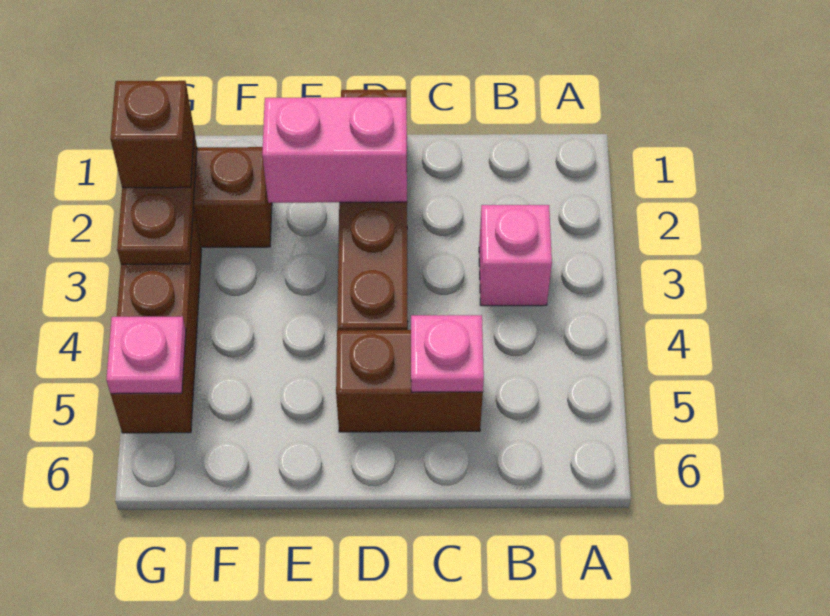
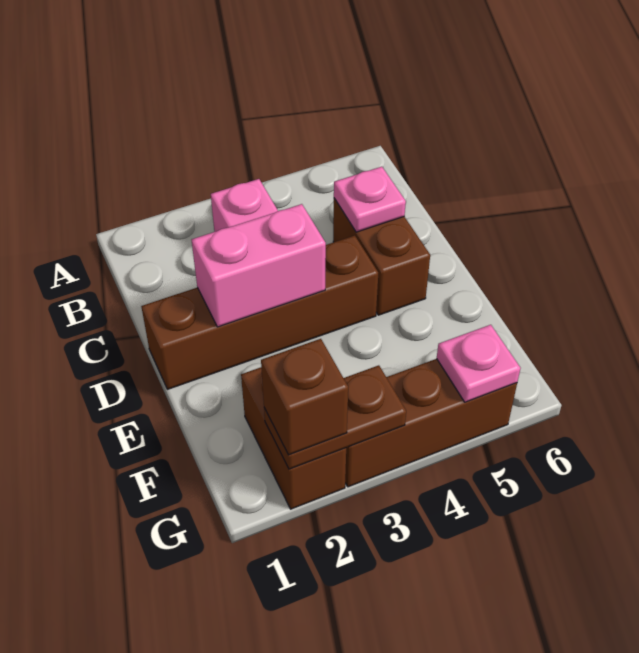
pink brick D2:E2 level 2 -> pink brick D2:D3 level 2

